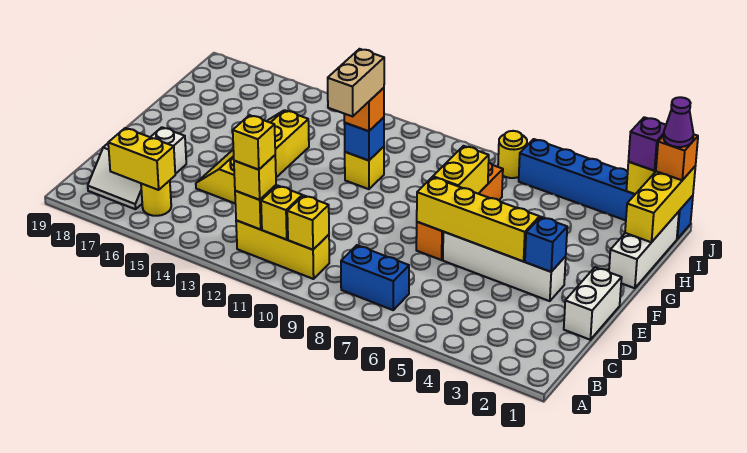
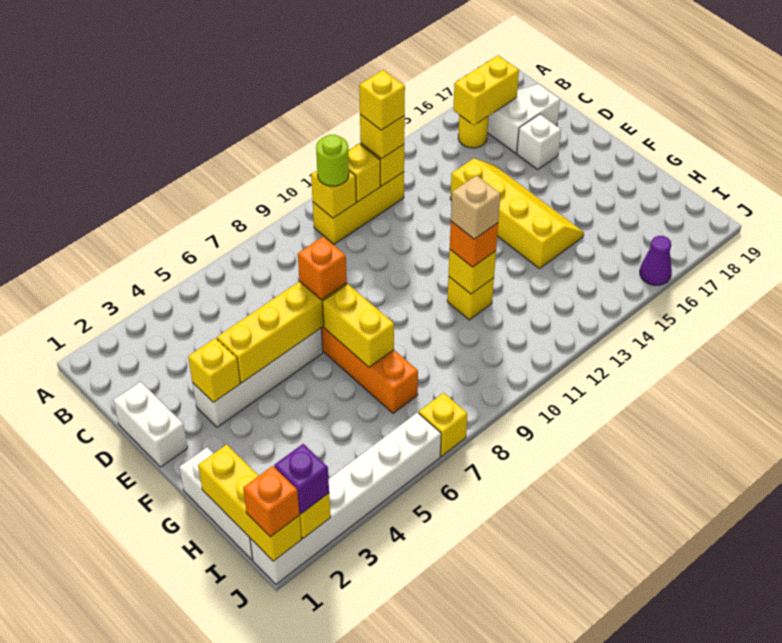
blue brick B7:B8 level 1 -> none
none -> lime round brick B10 level 3
blue brick E3 level 2 -> yellow brick E3 level 2
none -> orange brick E7 level 3
tan brick F11:G11 level 4 -> tan brick G11 level 4
blue brick G11 level 2 -> yellow brick G11 level 2
blue brick J1:J6 level 1 -> white brick J1:J6 level 1
purple cone J1 level 4 -> purple cone J16 level 1
yellow round brick J7 level 1 -> yellow brick J7 level 1

